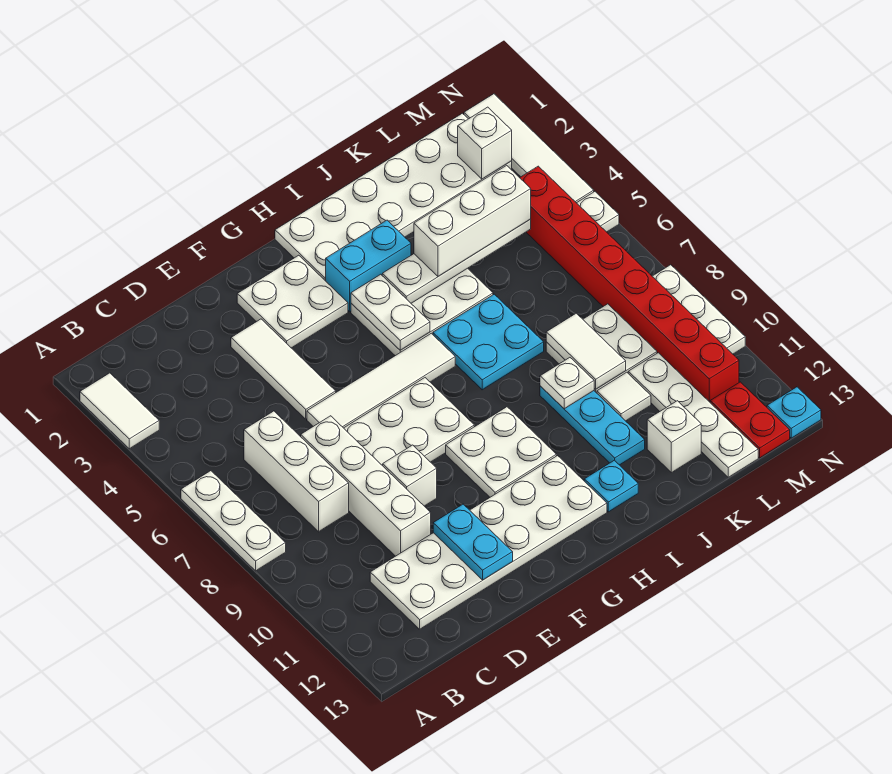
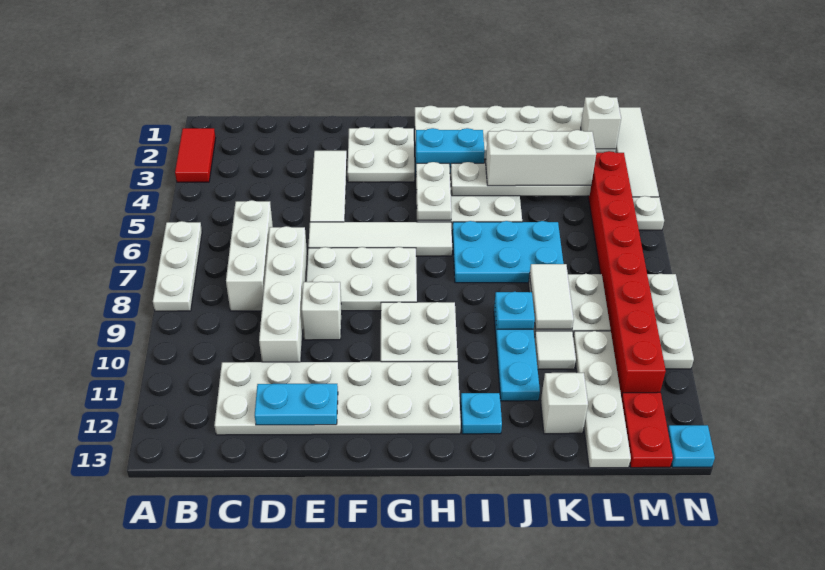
white tile A2:A3 level 1 -> red tile A2:A3 level 1
cyan plate E11:E12 level 2 -> cyan plate D12:E12 level 2
cyan plate I6:J7 level 1 -> cyan plate I6:K7 level 1
white plate J9 level 2 -> cyan plate J9 level 2

